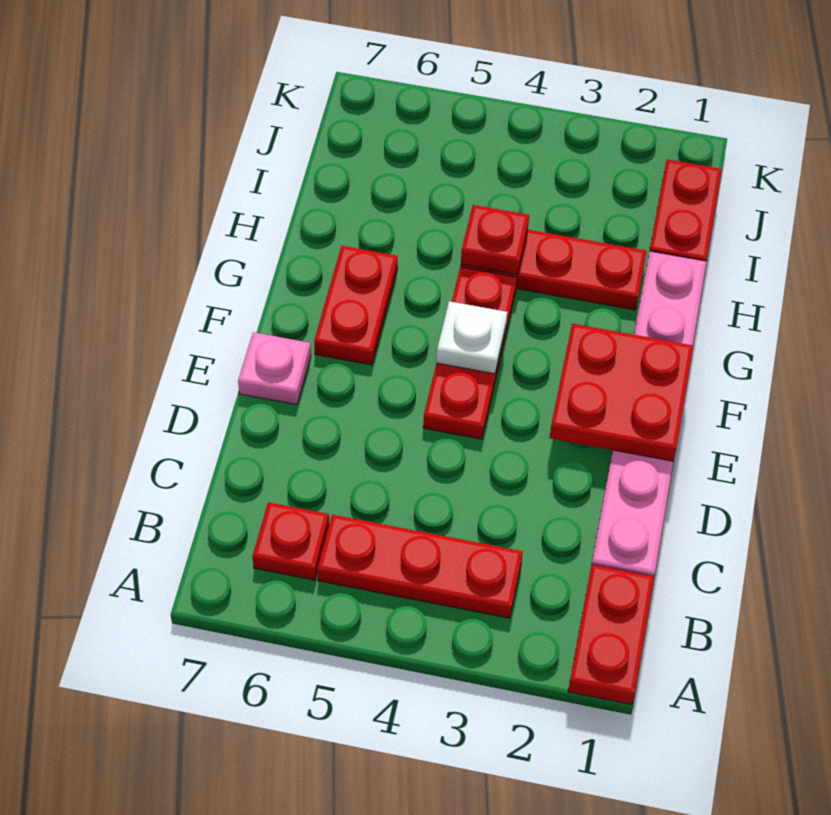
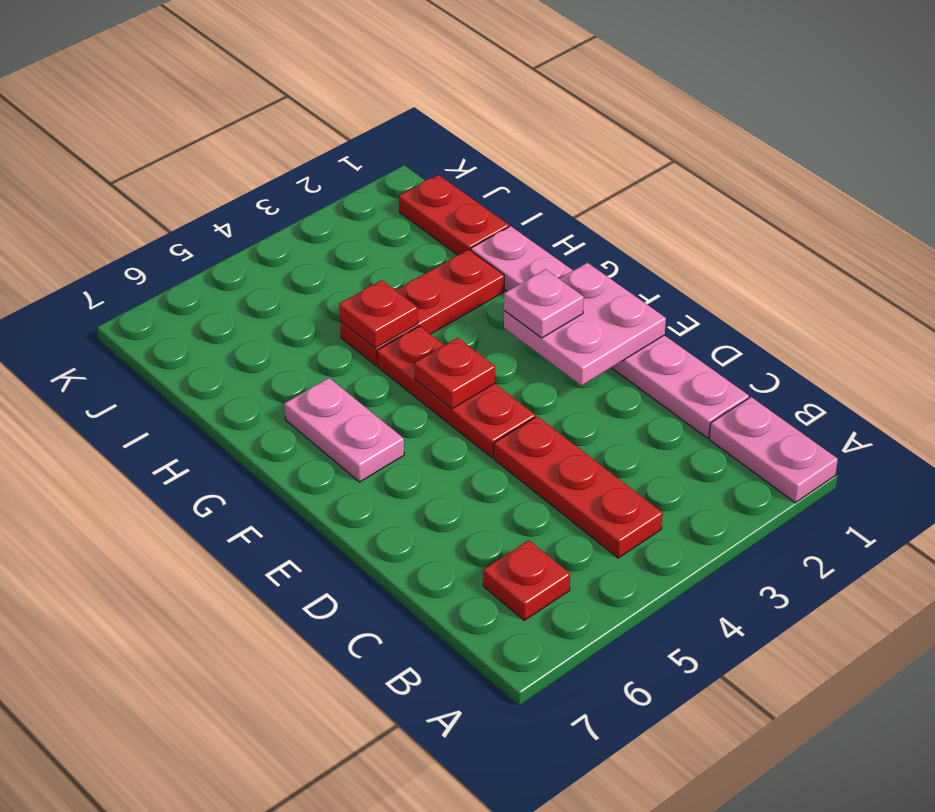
red plate A1:B1 level 1 -> pink plate A1:B1 level 1
red plate B3:B5 level 1 -> red plate B4:D4 level 1
red plate E1:F2 level 2 -> pink plate E1:F2 level 2
pink plate E7 level 1 -> pink plate F2 level 3
white plate F4 level 2 -> red plate F4 level 2
red plate F6:G6 level 1 -> pink plate F6:G6 level 1

